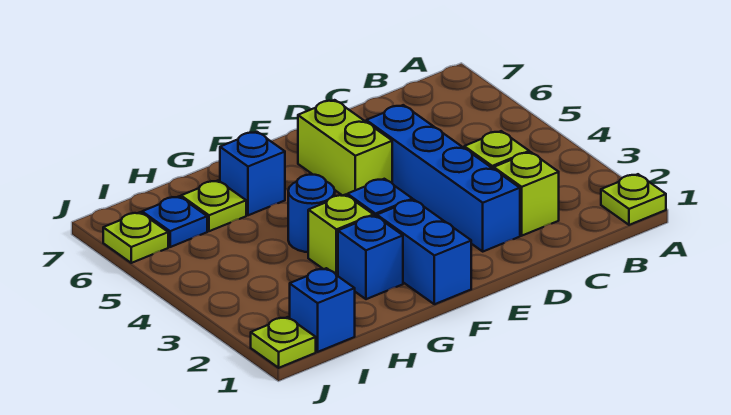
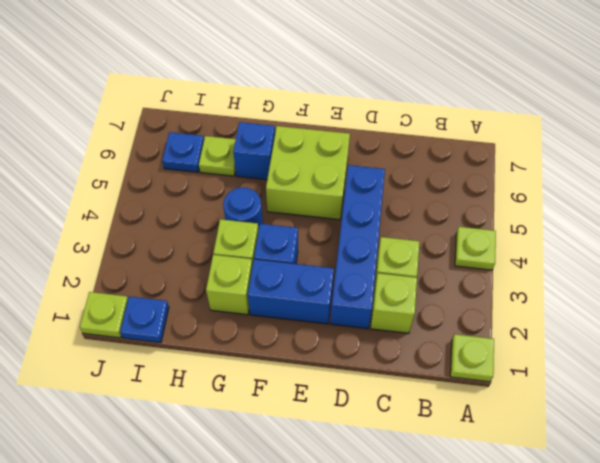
lime brick E5:E6 level 1 -> lime brick E5:F6 level 1
blue brick F1:F2 level 1 -> blue brick E2:F2 level 1
blue brick G2 level 1 -> lime brick G2 level 1
blue brick I1 level 1 -> blue plate I1 level 1
lime plate J6 level 1 -> lime plate A4 level 1

